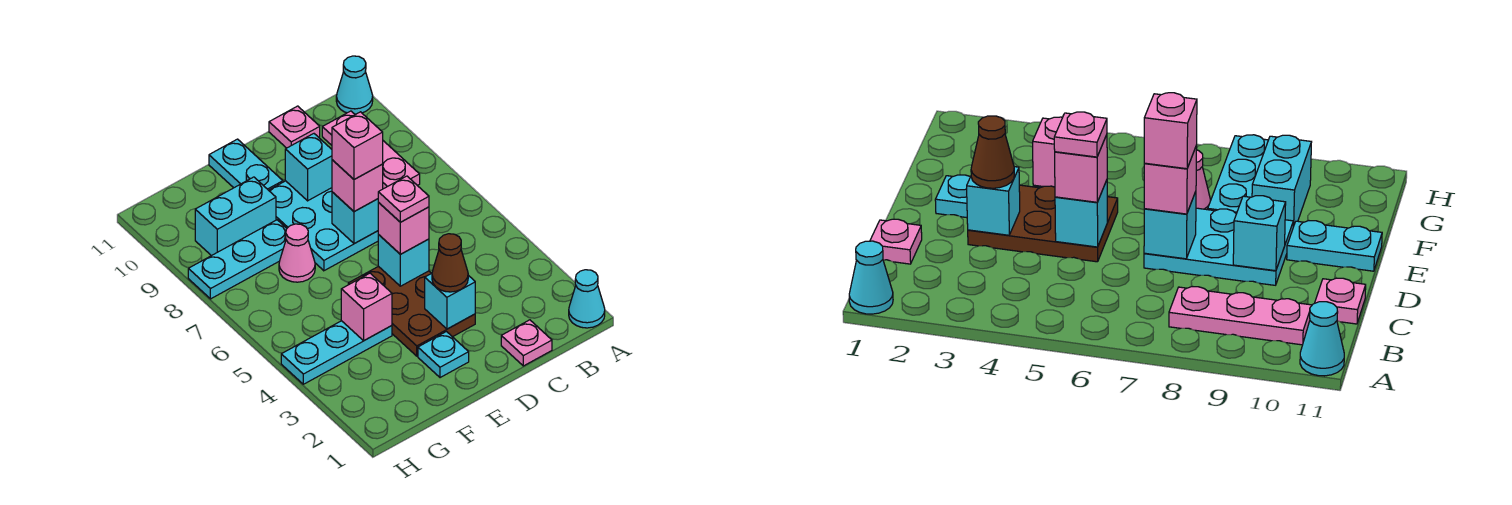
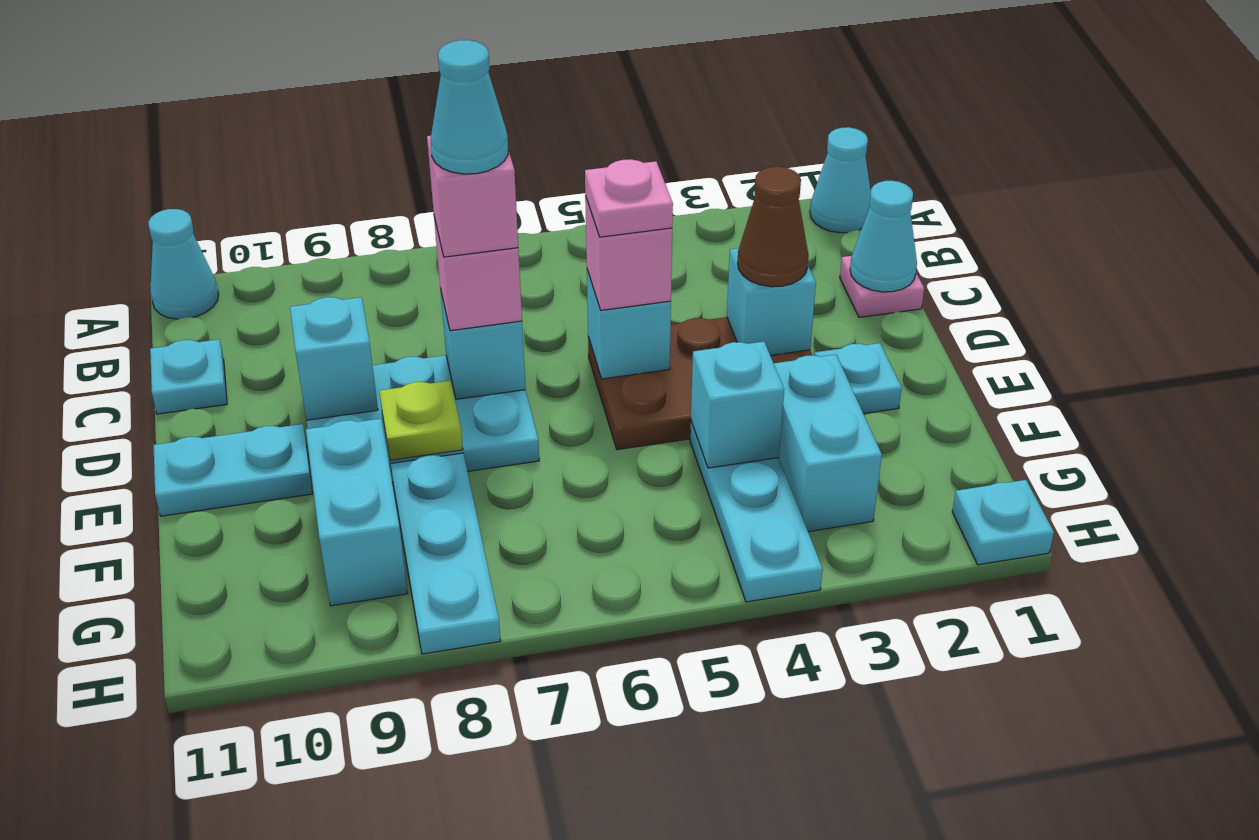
pink plate B8:B10 level 1 -> none
none -> cyan cone C1 level 2
pink plate C11 level 1 -> cyan plate C11 level 1
none -> cyan cone D7 level 5
none -> lime plate E8 level 2
none -> cyan brick F3:G3 level 1
pink brick F4 level 2 -> cyan brick F4 level 2
pink cone F7 level 1 -> none
none -> cyan plate H1 level 1

